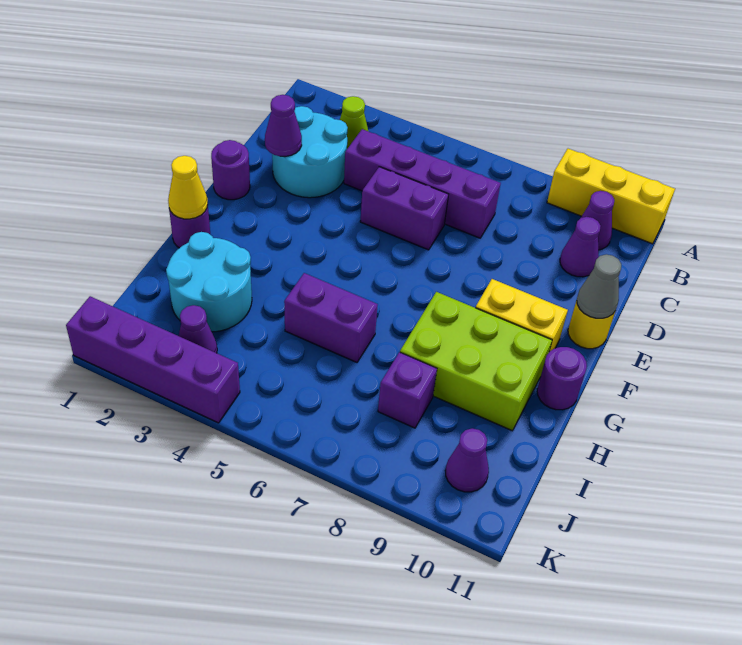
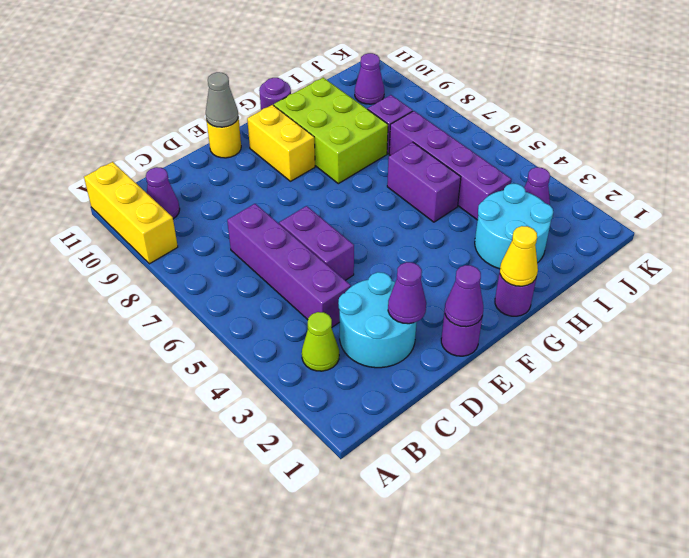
purple cone C10 level 1 -> purple cone E1 level 2
purple brick K1:K4 level 1 -> purple brick I4:I7 level 1

